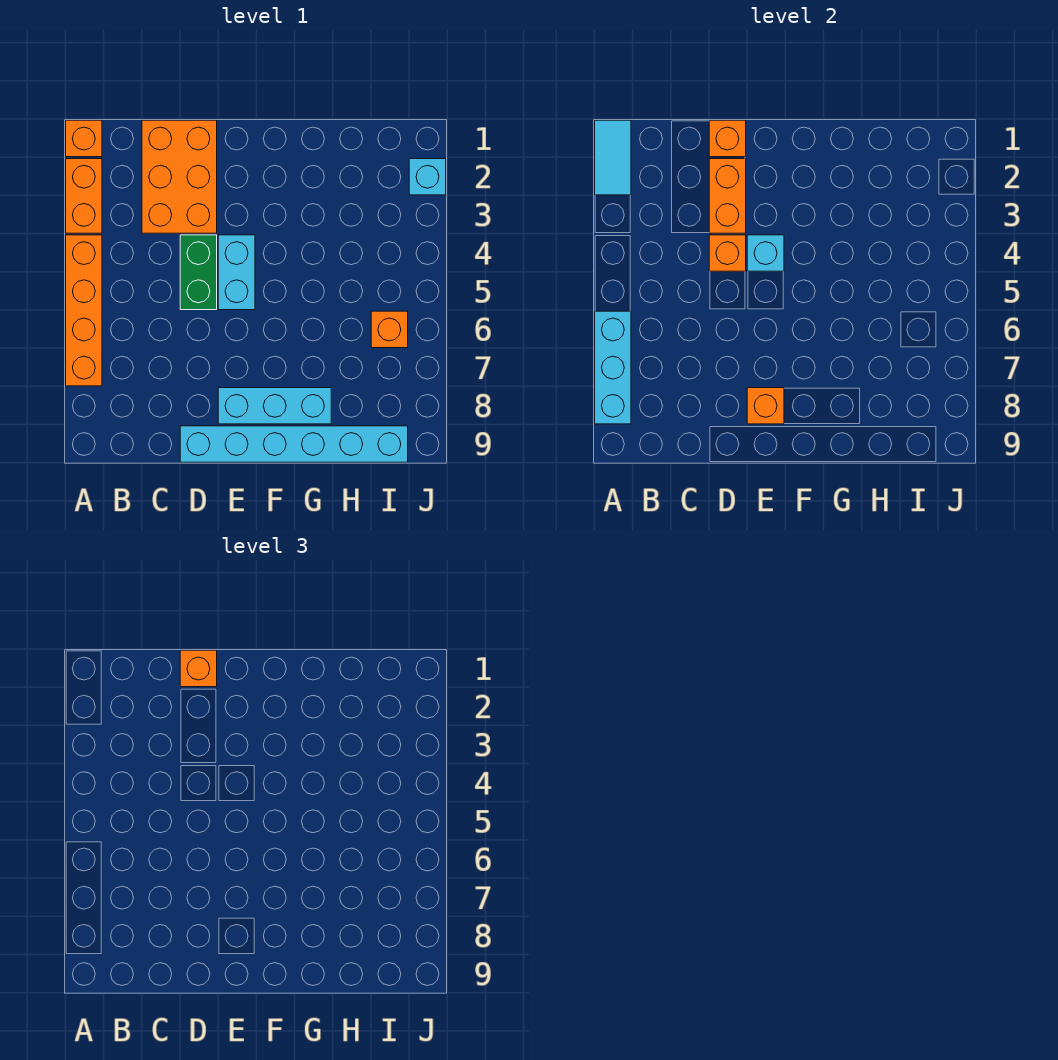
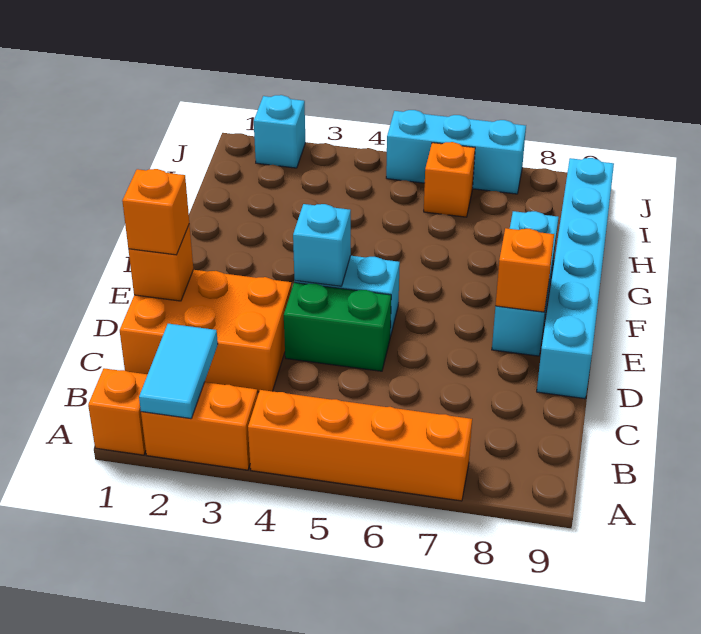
cyan tile A1:A2 level 2 -> cyan tile A2:B2 level 2
cyan brick A6:A8 level 2 -> cyan brick J5:J7 level 1
orange brick D2:D3 level 2 -> none
orange brick D4 level 2 -> none

